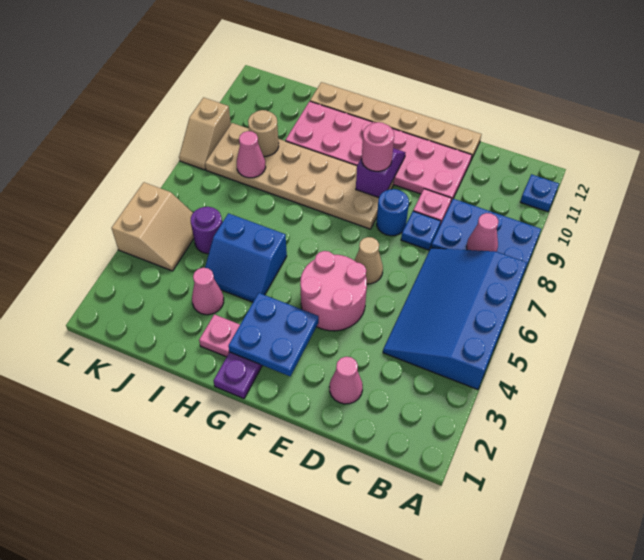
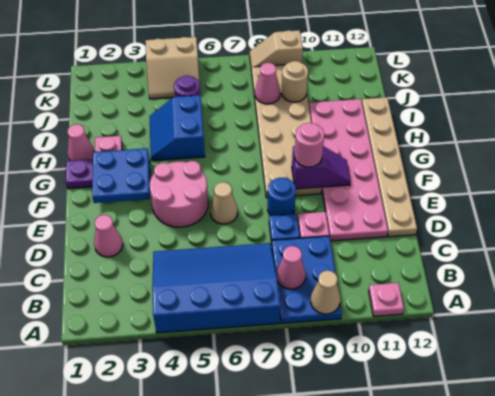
none -> tan cone A9 level 2
blue plate A11 level 1 -> pink plate A11 level 1
pink cone I3 level 1 -> pink cone H1 level 1

